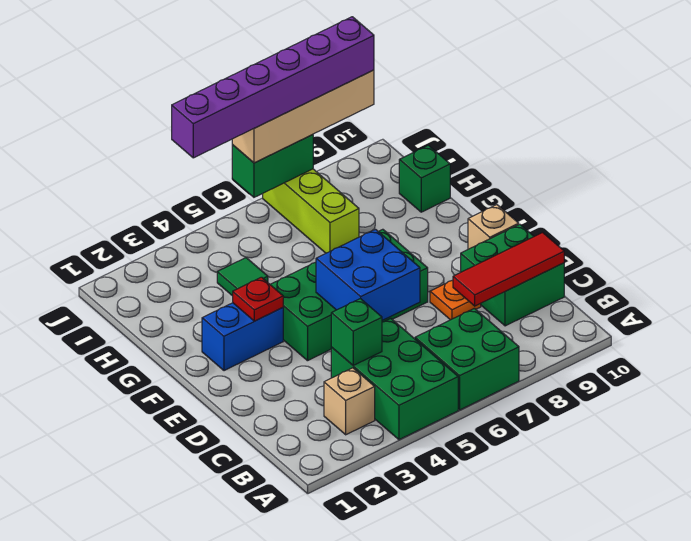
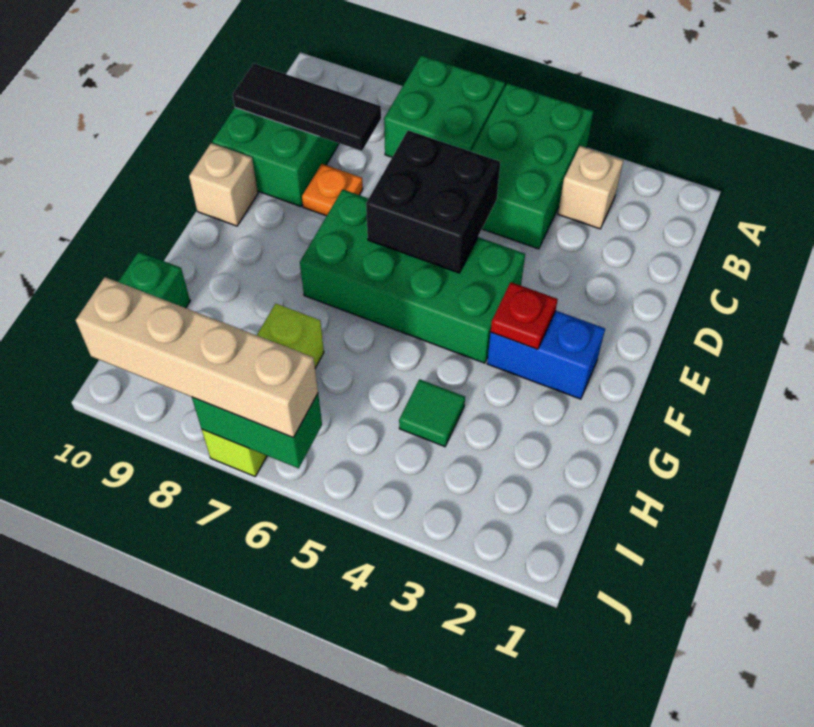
green brick C4 level 2 -> none
red tile C8:C10 level 2 -> black tile C8:C10 level 2
blue brick D5:E6 level 2 -> black brick D5:E6 level 2
purple brick J4:J9 level 4 -> none

